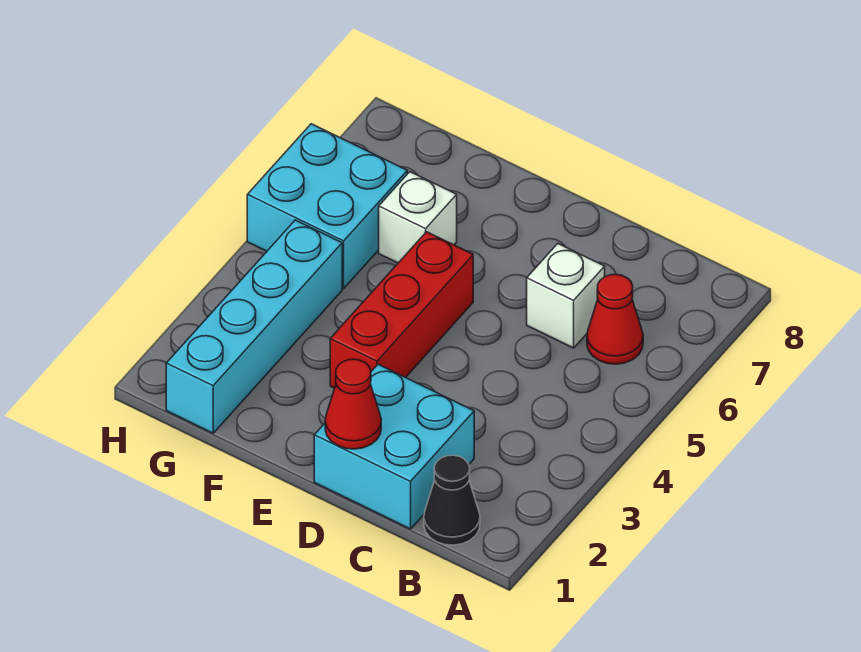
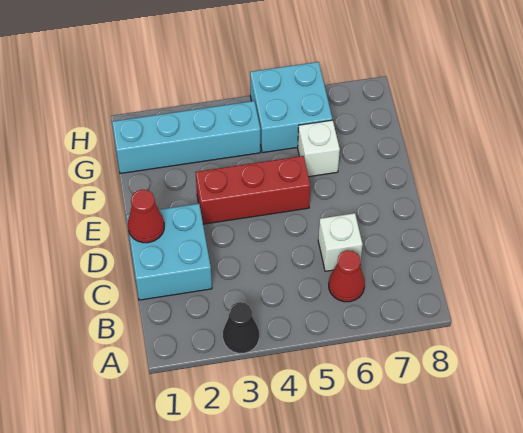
black cone B1 level 1 -> black cone A3 level 1

